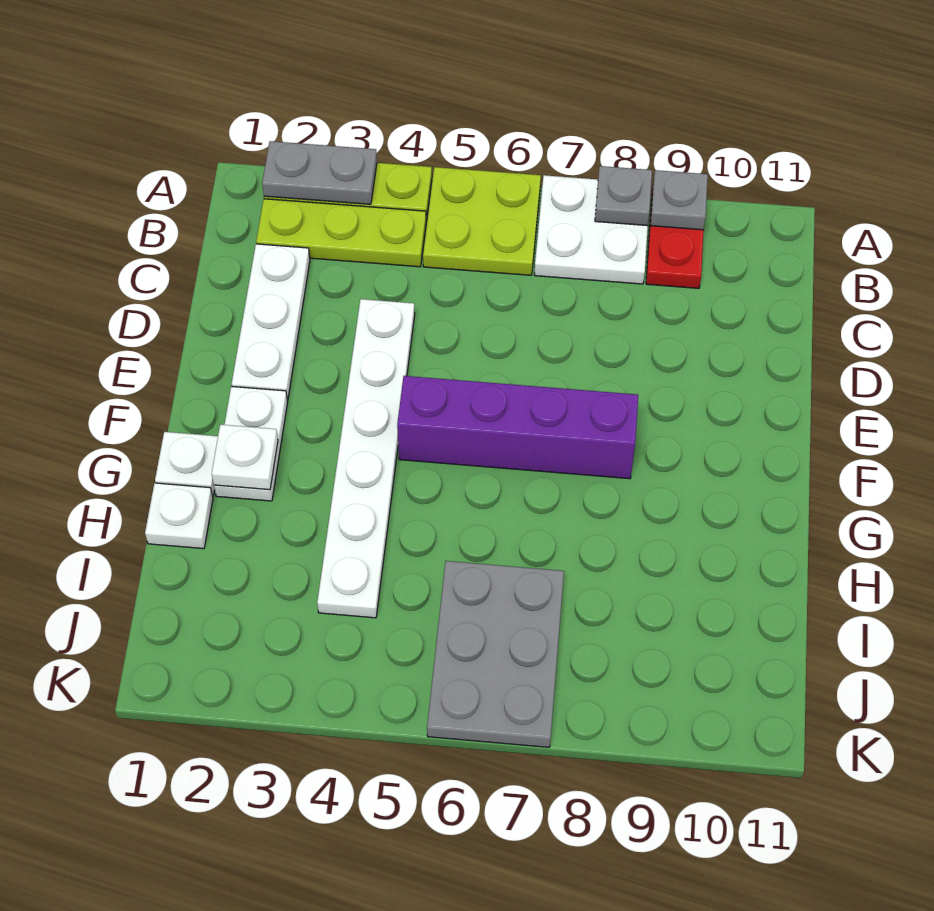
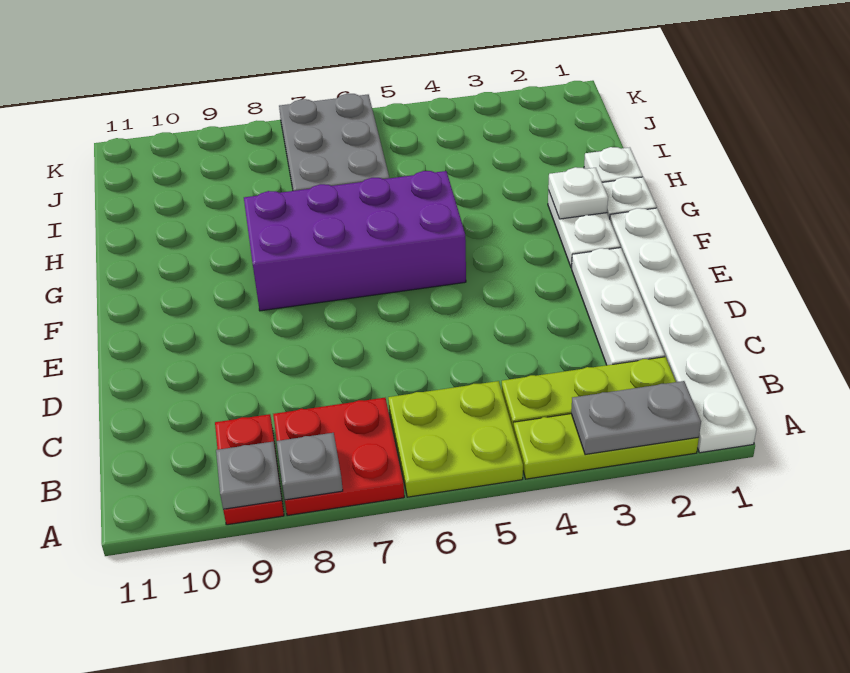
white plate A7:B8 level 1 -> red plate A7:B8 level 1
white plate D4:I4 level 1 -> white plate A1:F1 level 1
purple brick F5:F8 level 1 -> purple brick F5:G8 level 1

